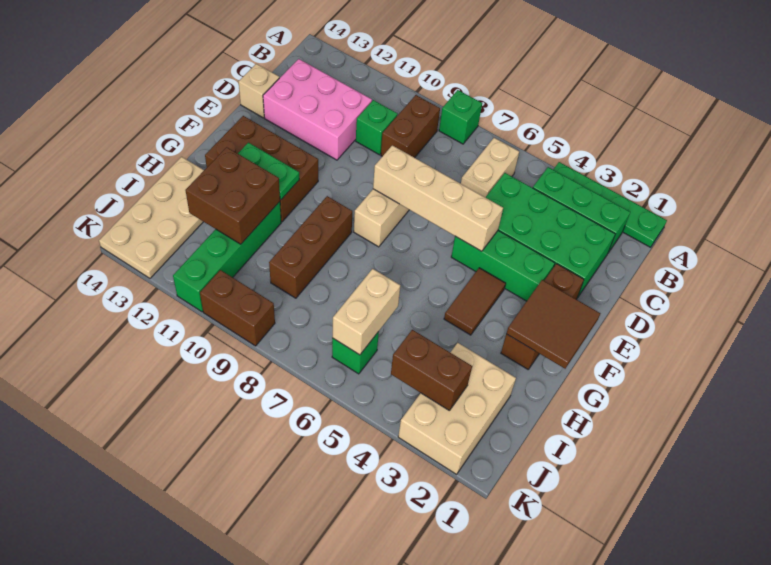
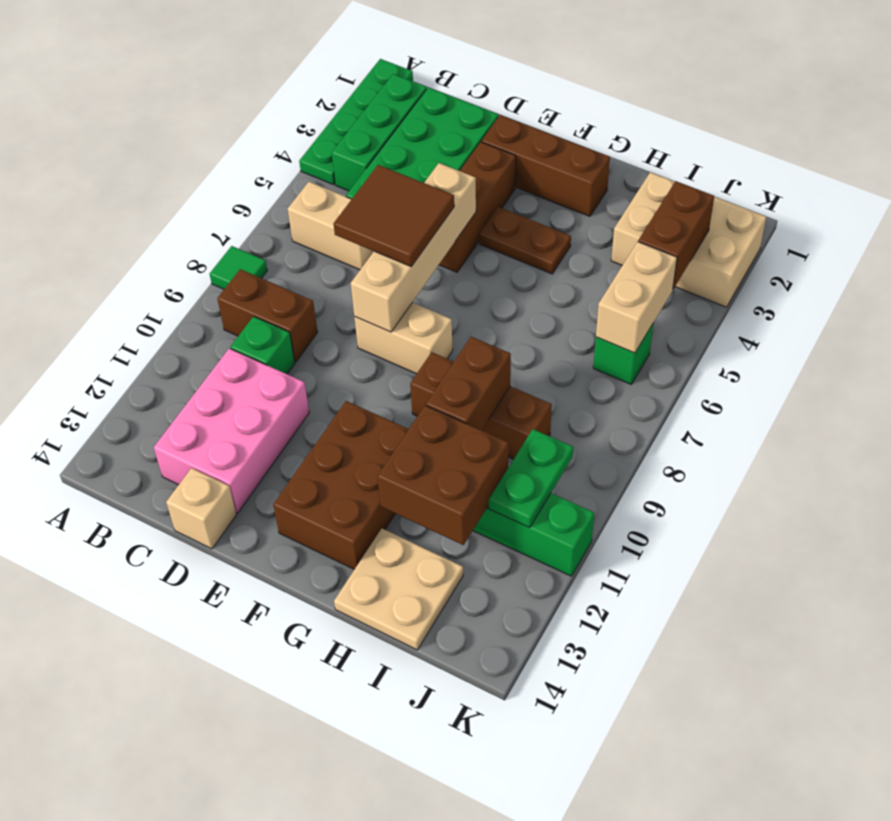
green brick A8 level 1 -> green tile A8 level 1
green brick E3:E5 level 1 -> brown brick E3:E5 level 1
brown tile F1:G2 level 2 -> brown tile D6:E7 level 3
brown tile F4:G4 level 1 -> brown plate F4:G4 level 1
green plate G11:G12 level 2 -> green plate J10:J11 level 2
tan plate H13:K14 level 1 -> tan plate H13:I14 level 1
tan brick I6:J6 level 2 -> tan brick J5:J6 level 2
brown brick K9:K10 level 1 -> brown brick H9:H10 level 2

